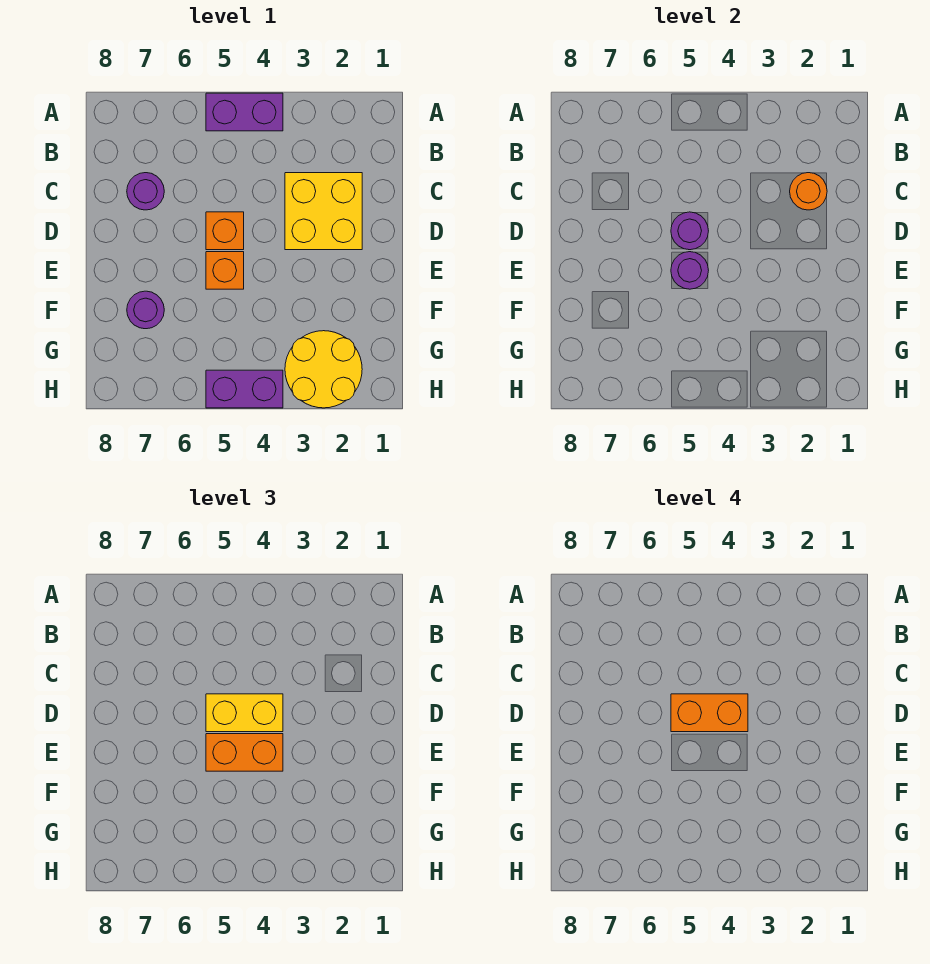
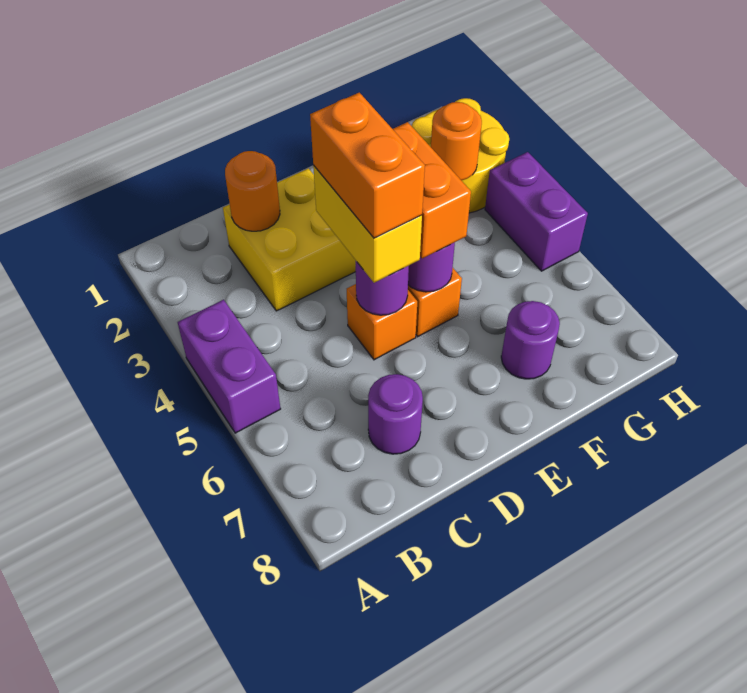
none -> orange round brick G3 level 2

